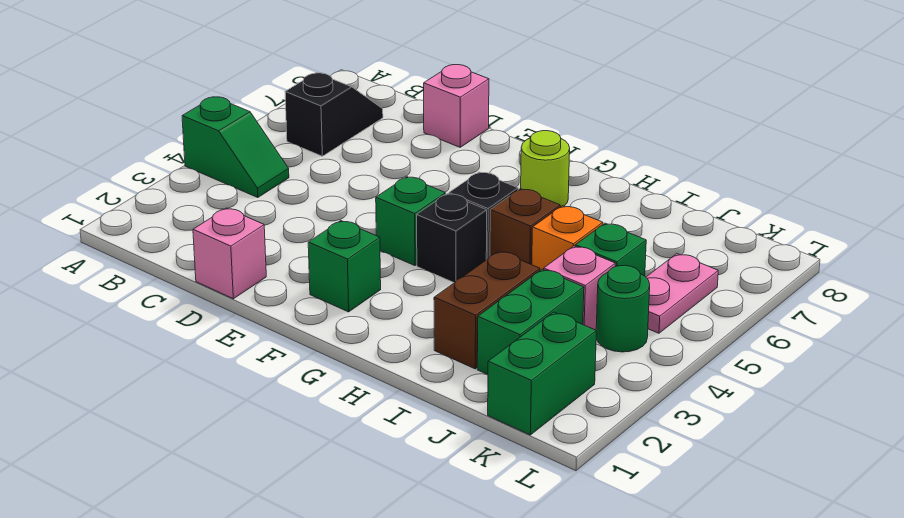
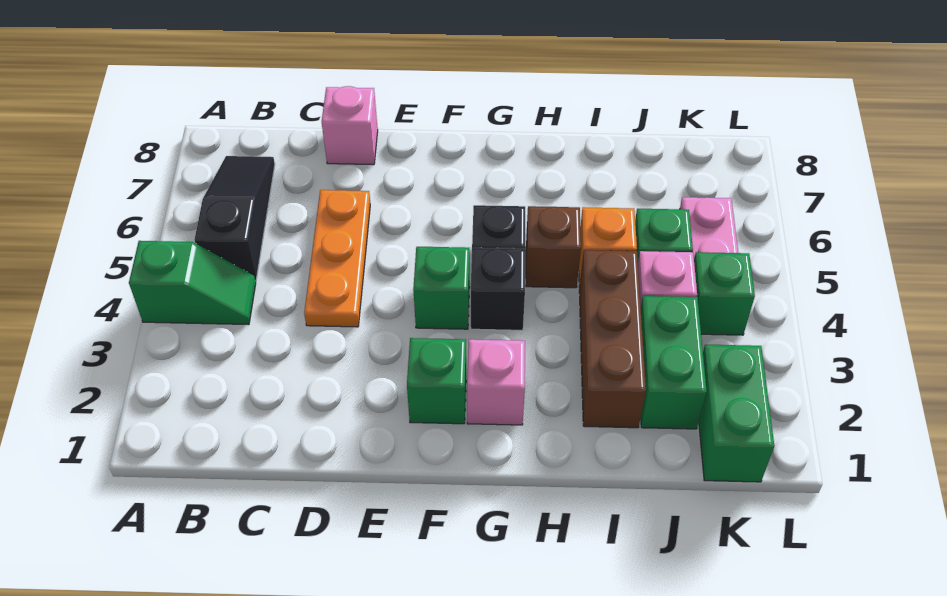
black slope B6:B7 level 1 top 6 -> black slope B5:B7 level 1 top 5
pink brick D1 level 1 -> pink brick G2 level 1
none -> orange plate D4:D6 level 1
lime round brick G7 level 1 -> none
brown brick I2:I3 level 1 -> brown brick I2:I4 level 1
green round brick K4 level 1 -> green brick K4 level 1

